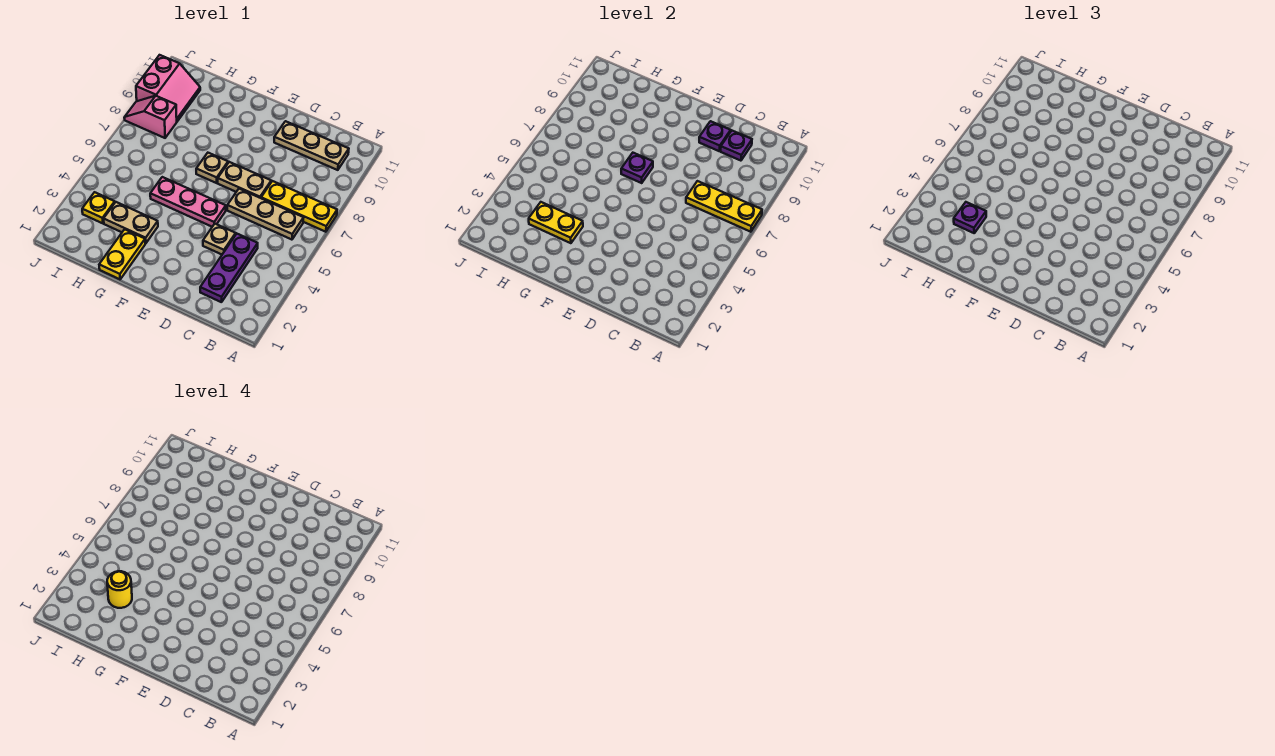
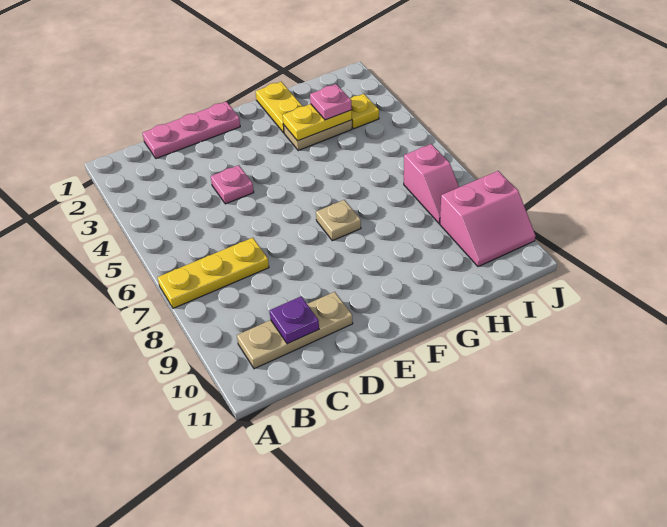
yellow plate A7:C7 level 2 -> none
tan plate B6:D6 level 1 -> none
purple plate C2:C4 level 1 -> none
tan plate D4 level 1 -> pink plate D4 level 1
tan plate D7:E7 level 1 -> none
purple plate D10 level 2 -> none
pink plate E5:G5 level 1 -> pink plate C1:E1 level 1
purple plate F7 level 2 -> none
purple plate H3 level 3 -> pink plate H3 level 3
yellow round brick H3 level 4 -> none
pink slope I8:J8 level 1 top I -> pink slope I7:I8 level 1 top 7
pink slope I9:J10 level 1 top J -> pink slope I9:J10 level 1 top 9

